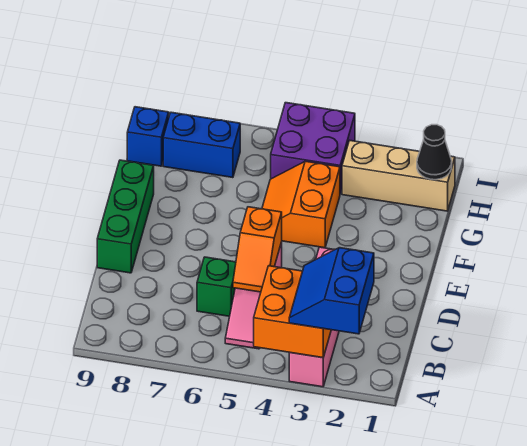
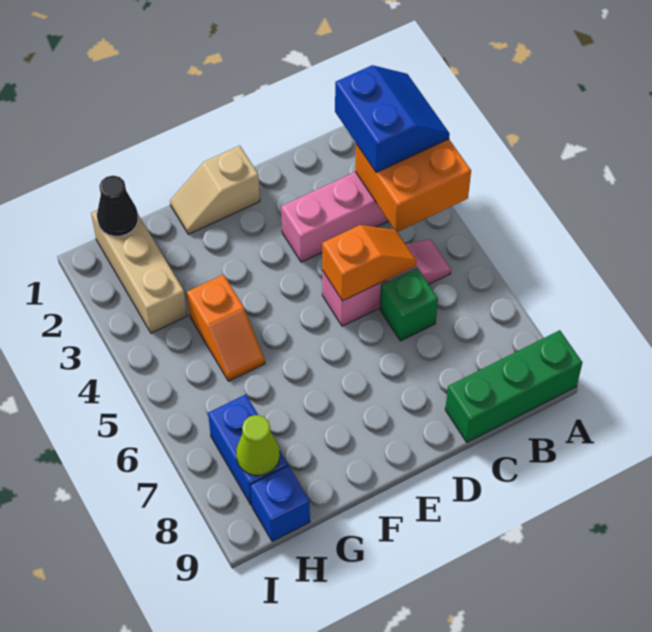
blue slope A2:B3 level 3 top 2 -> blue slope A2:B3 level 3 top B
green brick D9:F9 level 1 -> green brick A9:C9 level 1
none -> tan slope E1:F1 level 1 top E
orange slope F4:G5 level 1 top 4 -> orange slope G4:G5 level 1 top 4
purple brick H4:I5 level 1 -> none
none -> lime cone H8 level 2

